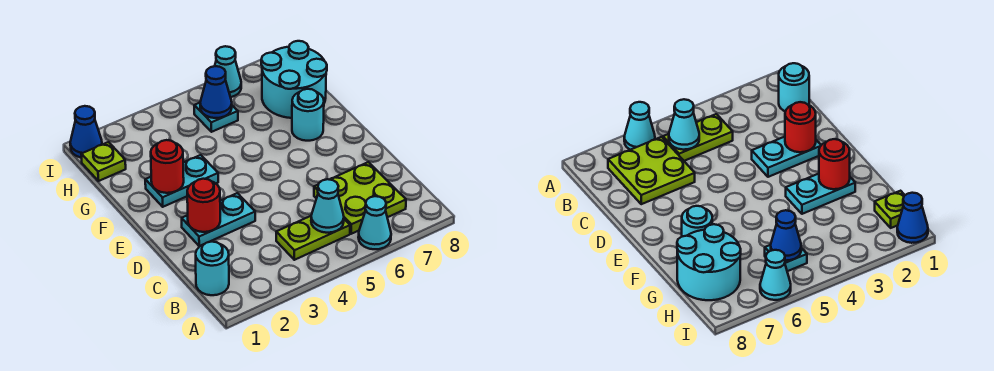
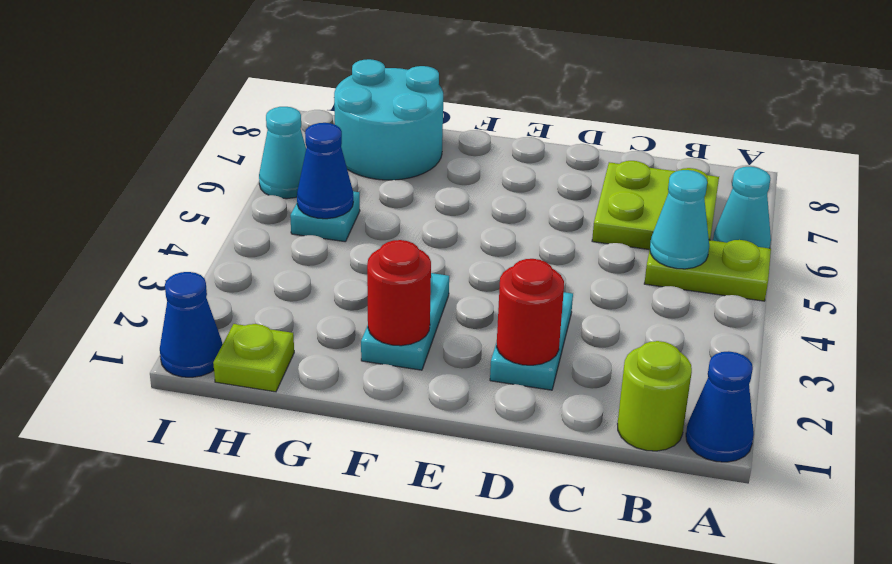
none -> blue cone A1 level 1
cyan round brick B1 level 1 -> lime round brick B1 level 1
lime plate B4:B5 level 1 -> lime plate A5:B5 level 1
cyan round brick F7 level 1 -> none

